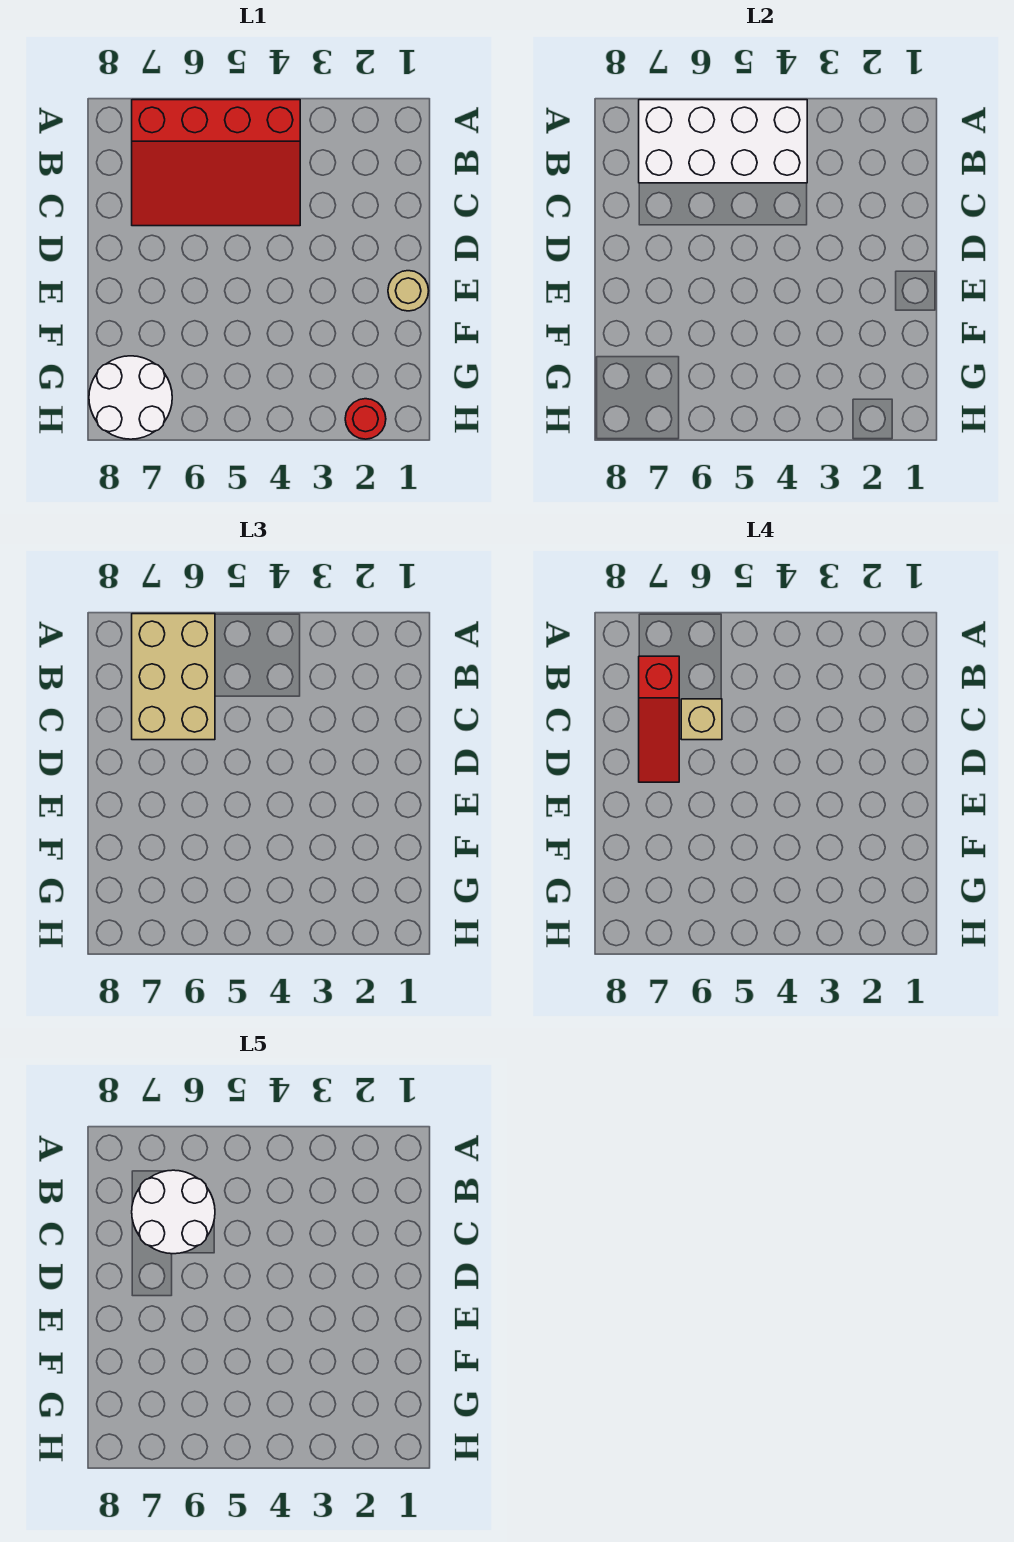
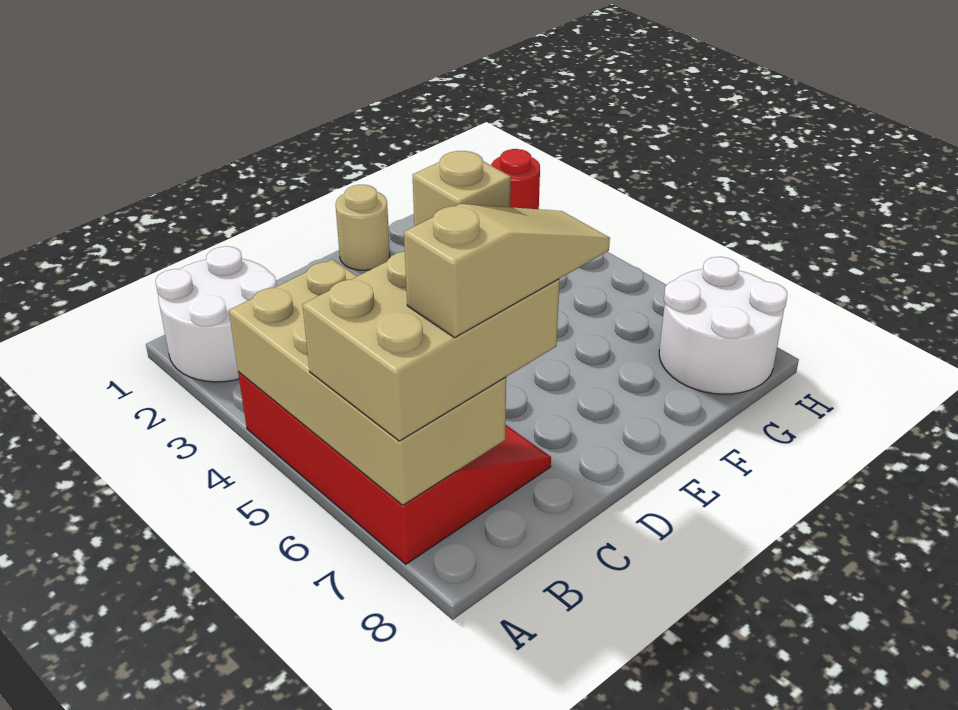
white brick A4:B7 level 2 -> tan brick A4:B7 level 2
white round brick B6:C7 level 5 -> white round brick A1:B2 level 1
red slope B7:D7 level 4 top B -> tan slope B7:D7 level 4 top B

